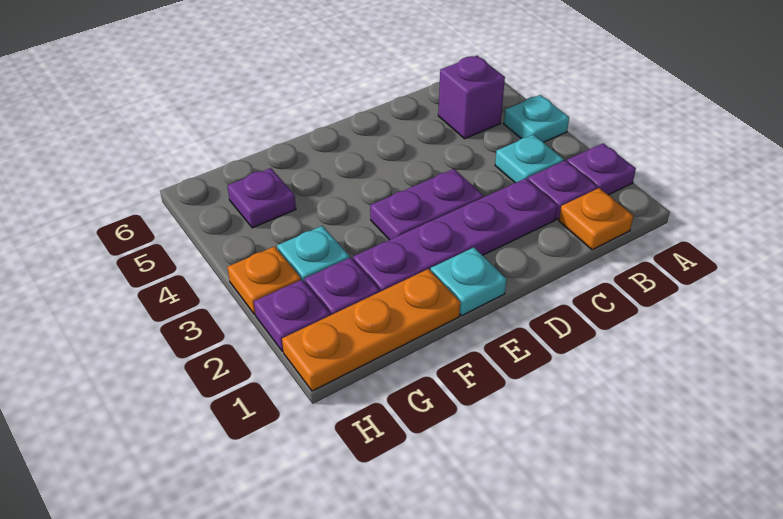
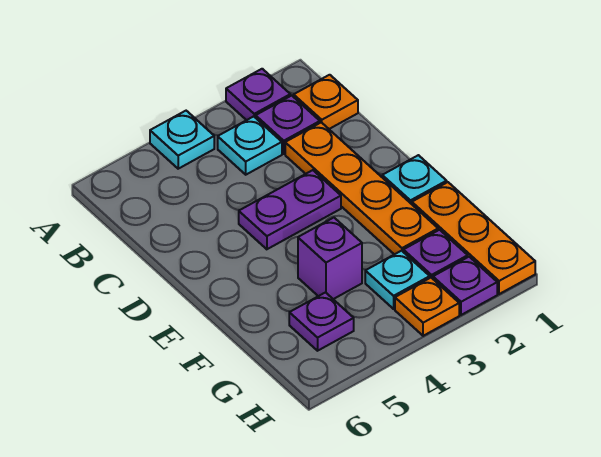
purple brick B5 level 1 -> purple brick F4 level 1
purple plate C2:F2 level 1 -> orange plate C2:F2 level 1
purple plate D3:E3 level 1 -> purple plate D3:D4 level 1

